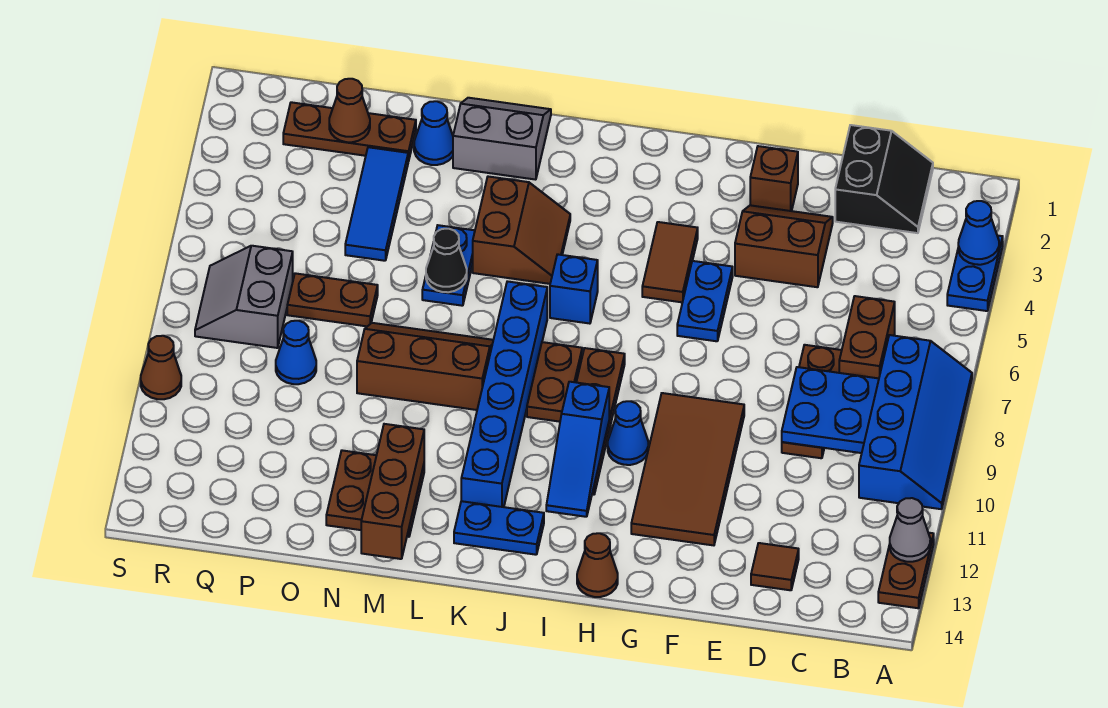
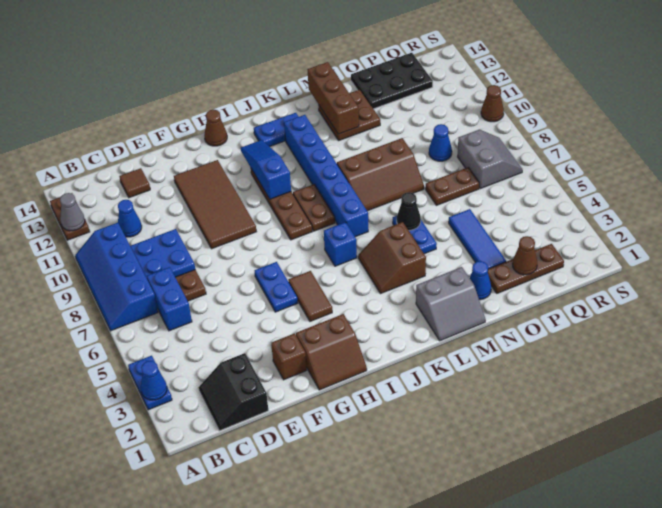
brown brick C6:C7 level 1 -> blue brick C6:C7 level 1
brown slope E3:F4 level 1 top 4 -> brown slope G1:H2 level 1 top 2
blue cone H10 level 1 -> blue cone C11 level 1
none -> black plate O13:Q14 level 1

